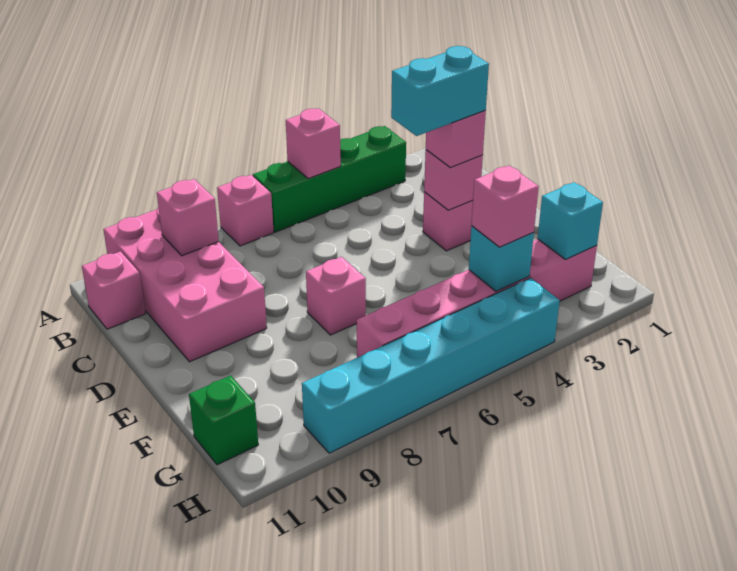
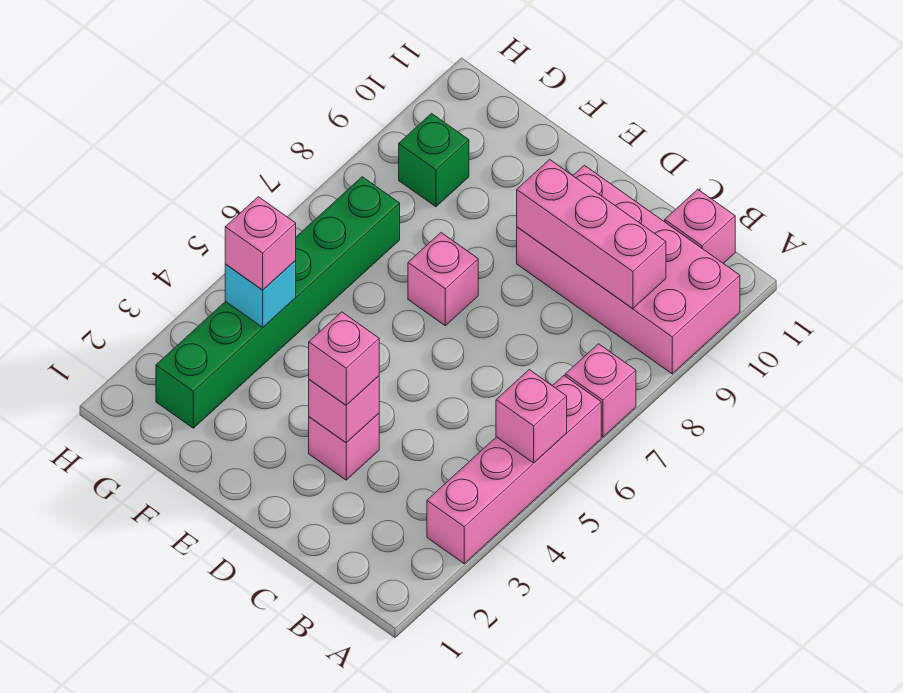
green brick A3:A6 level 1 -> pink brick A3:A6 level 1
pink brick B9 level 2 -> pink brick B9:D9 level 2
cyan brick D3:D4 level 4 -> none
pink brick G2:G7 level 1 -> green brick G2:G7 level 1
cyan brick G2 level 2 -> none
green brick G11 level 1 -> green brick G9 level 1
cyan brick H4:H9 level 1 -> none

